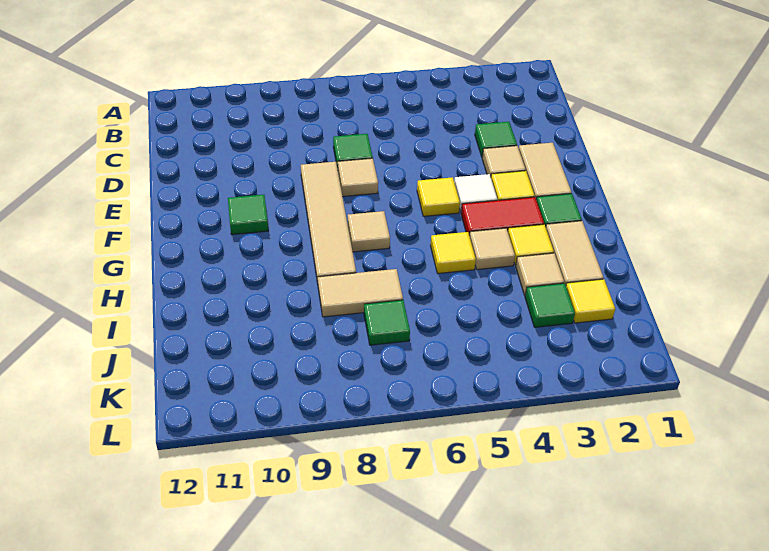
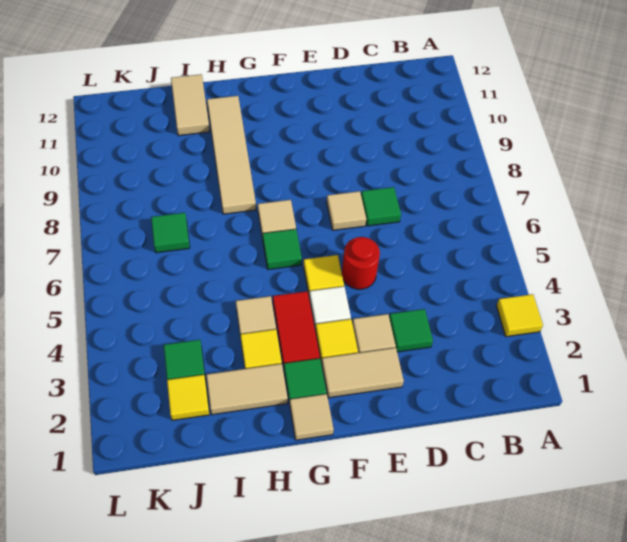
none -> red round brick E5 level 1
tan tile E8:H8 level 1 -> tan tile H8:H11 level 1
green tile F10 level 1 -> green tile G6 level 1
yellow tile H5 level 1 -> yellow tile A3 level 1
tan tile I3 level 1 -> tan tile G1 level 1
tan tile I7:I8 level 1 -> tan tile I11:I12 level 1

